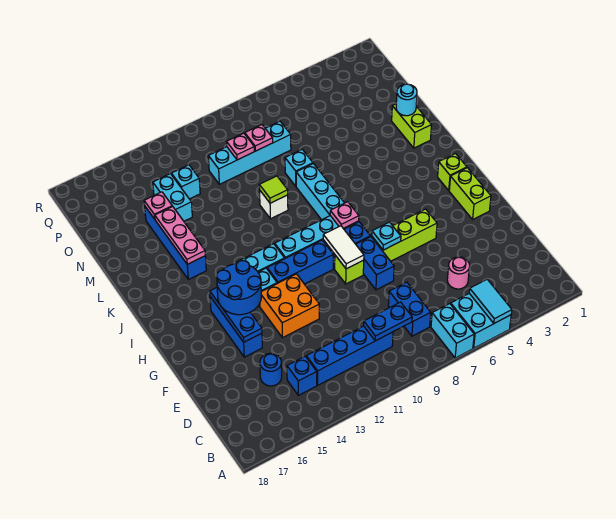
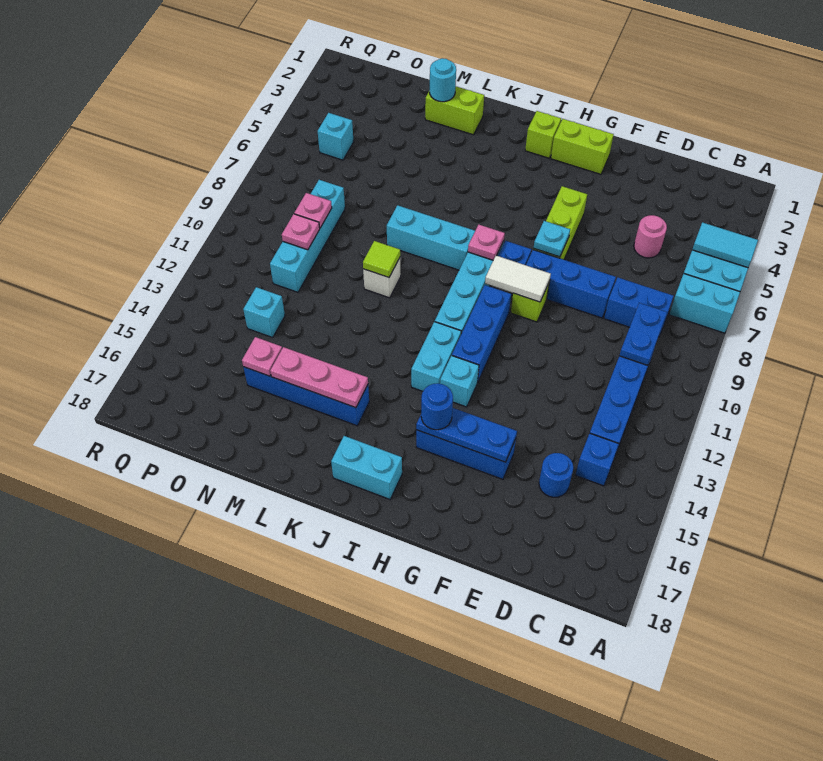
blue brick F8:G8 level 1 -> blue brick E8:G8 level 1
orange brick F12:G13 level 1 -> none
blue round brick G14:H15 level 3 -> blue round brick H15 level 3
cyan brick M8 level 1 -> cyan brick P5 level 1
cyan brick N14:O14 level 1 -> cyan brick I17:J17 level 1

